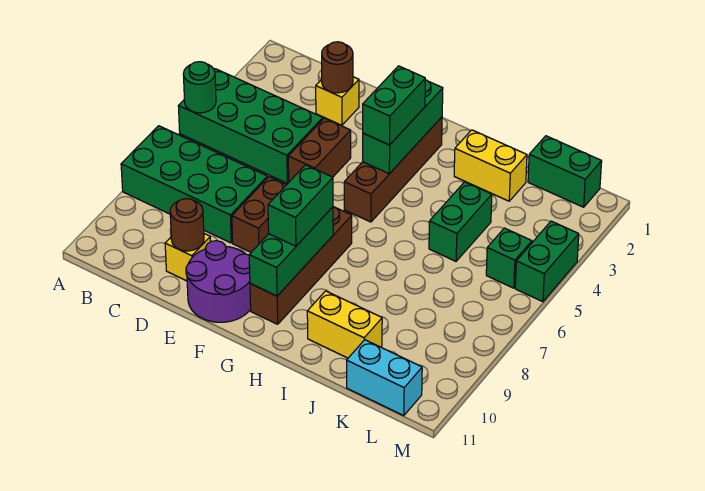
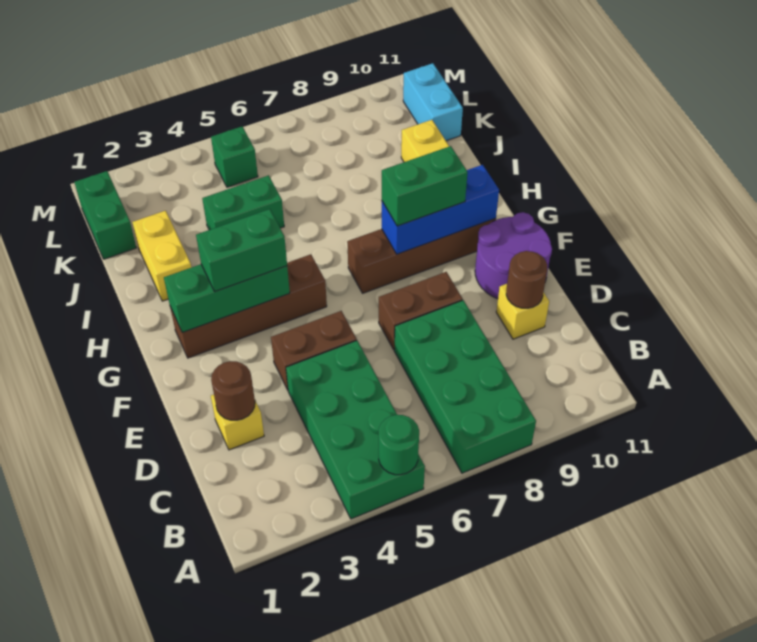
green brick G8:G10 level 2 -> blue brick G8:G10 level 2
green brick M4:M5 level 1 -> none

